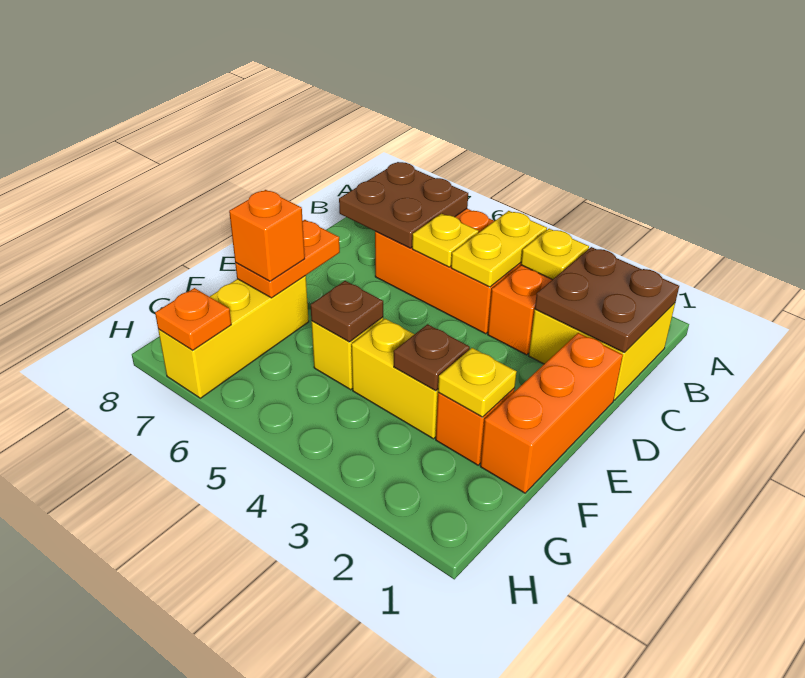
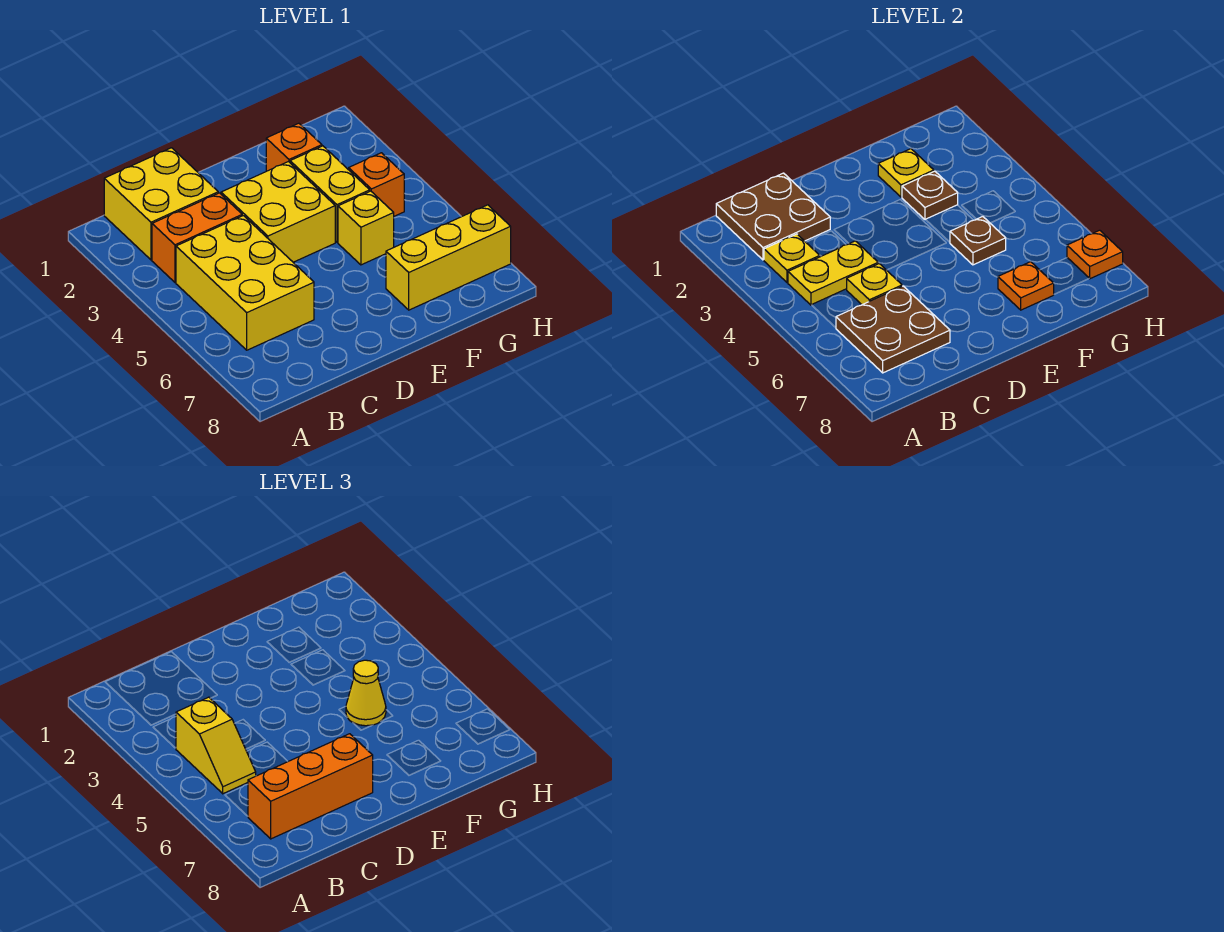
orange brick B4:C6 level 1 -> yellow brick B4:C6 level 1
none -> yellow slope B4:B5 level 3 top 4
orange brick D1:F1 level 1 -> orange brick B7:D7 level 3
none -> yellow brick D3:E4 level 1
orange plate E7:F7 level 2 -> orange plate F7 level 2
none -> yellow cone F5 level 3
orange brick F7 level 3 -> orange brick G4 level 1

